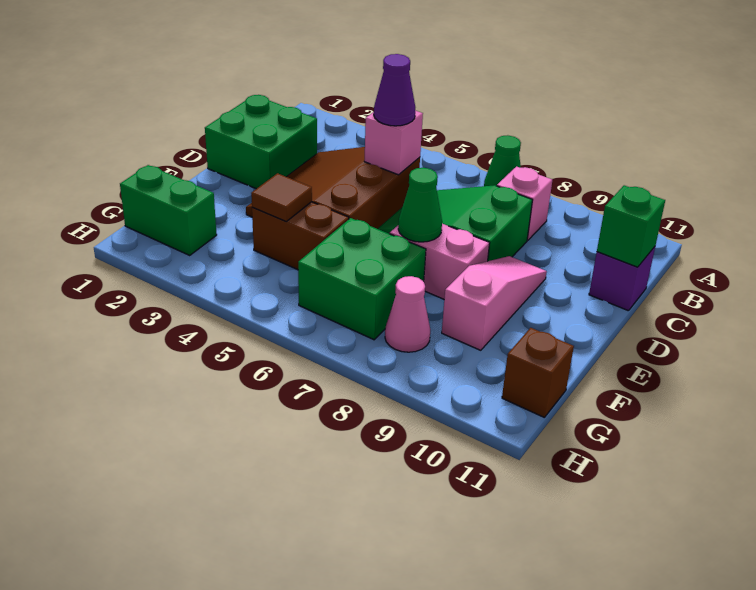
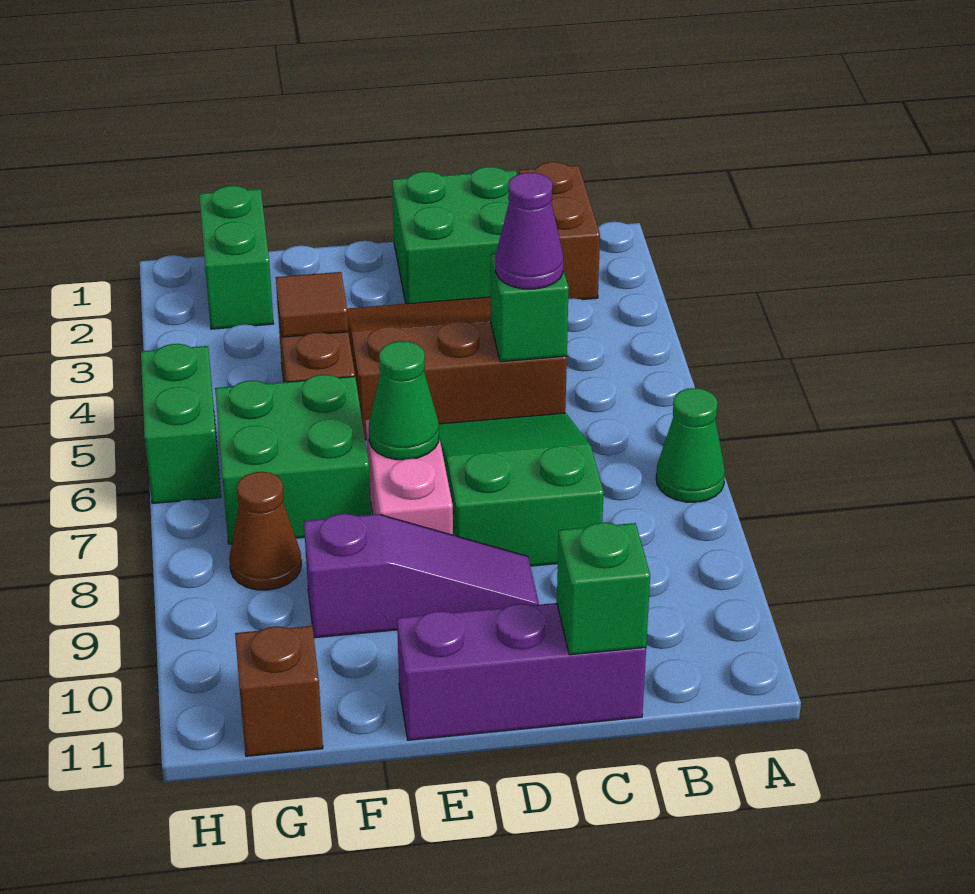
none -> brown brick B1:B2 level 1
pink brick B8 level 1 -> none
pink brick C5 level 2 -> green brick C5 level 2
purple brick C11 level 1 -> purple brick C11:E11 level 1
pink slope D9:F9 level 1 top F -> purple slope D9:F9 level 1 top F
pink cone G8 level 1 -> brown cone G8 level 1
none -> green brick H5:H6 level 1

